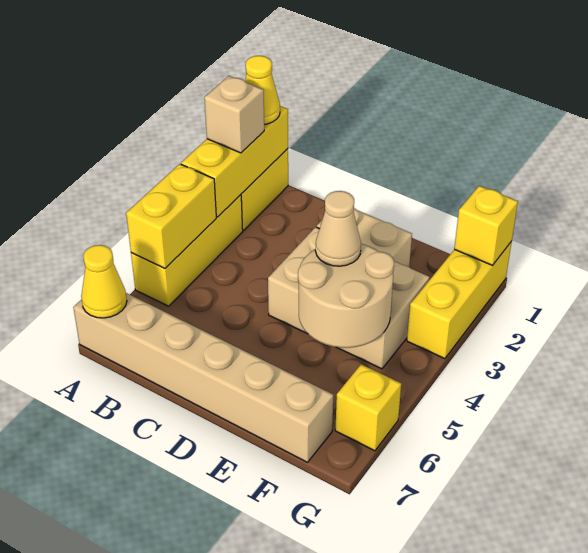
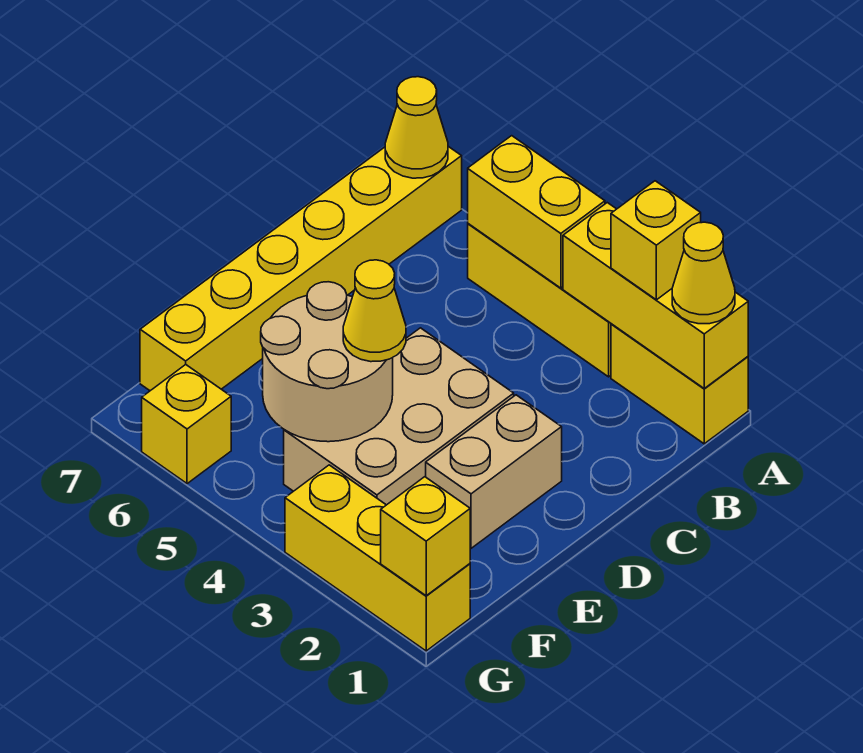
tan brick A2 level 3 -> yellow brick A2 level 3
tan brick A7:F7 level 1 -> yellow brick A7:F7 level 1
tan cone E4 level 3 -> yellow cone E4 level 3

